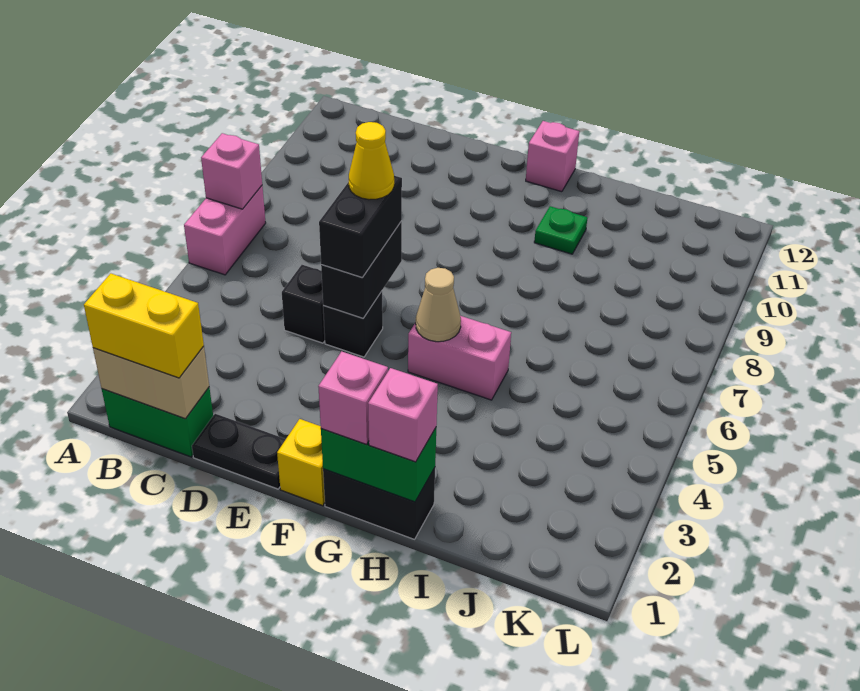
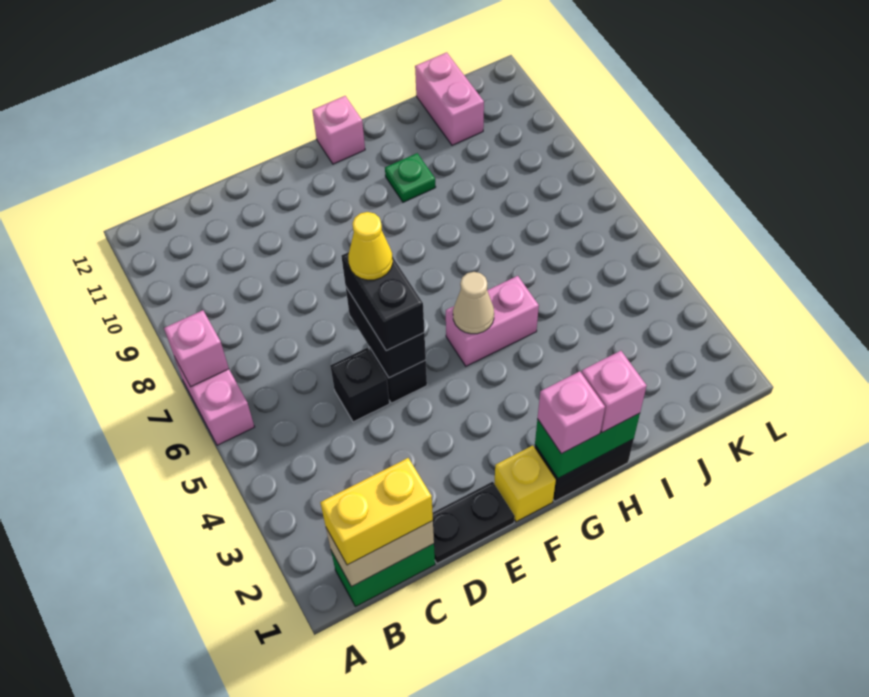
none -> pink brick J11:J12 level 1

